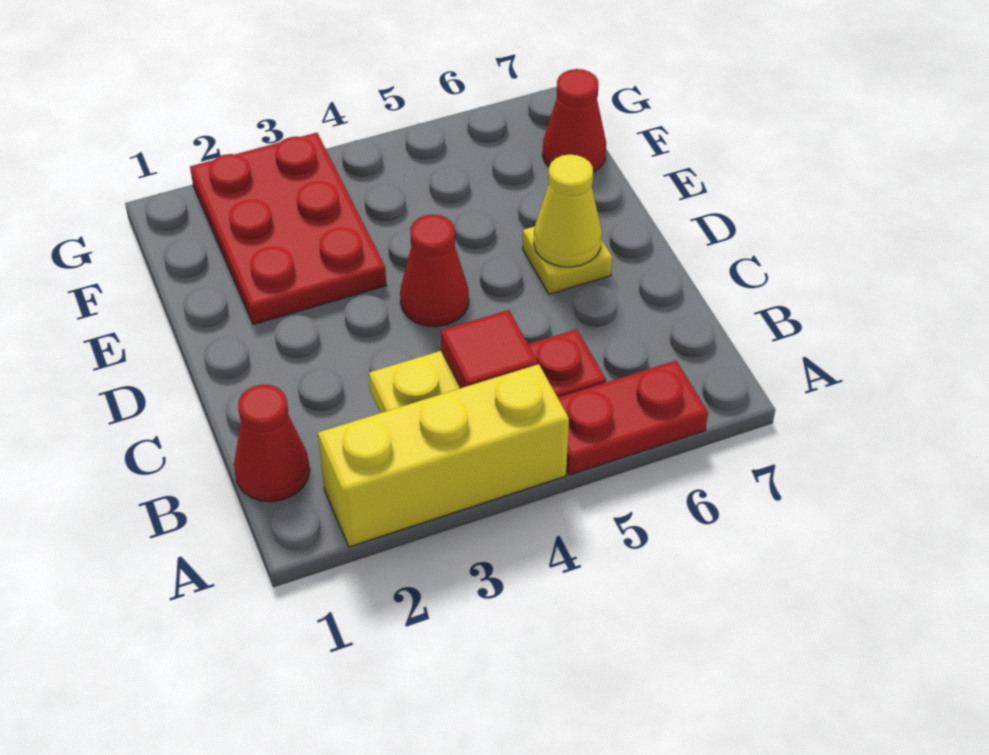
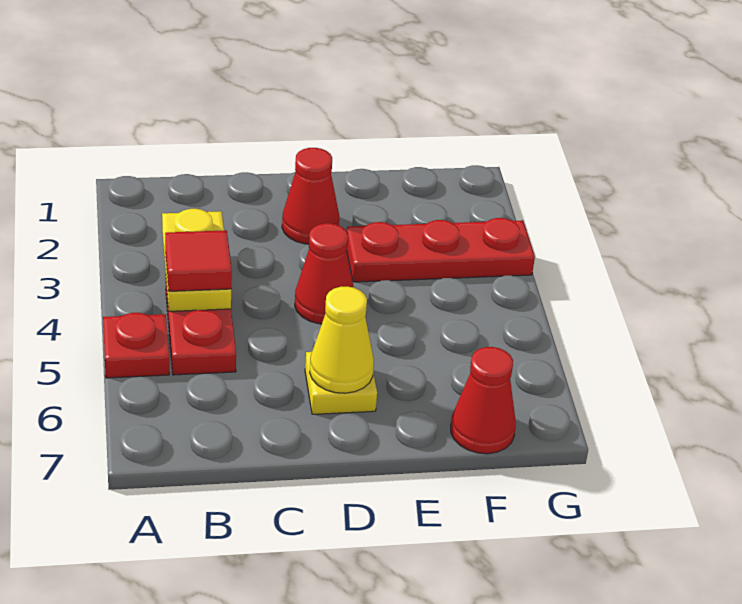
yellow brick A2:A4 level 1 -> none
red plate A5:A6 level 1 -> red plate A5 level 1
red cone B1 level 1 -> red cone D2 level 1
red plate E2:G3 level 1 -> red plate E3:G3 level 1

